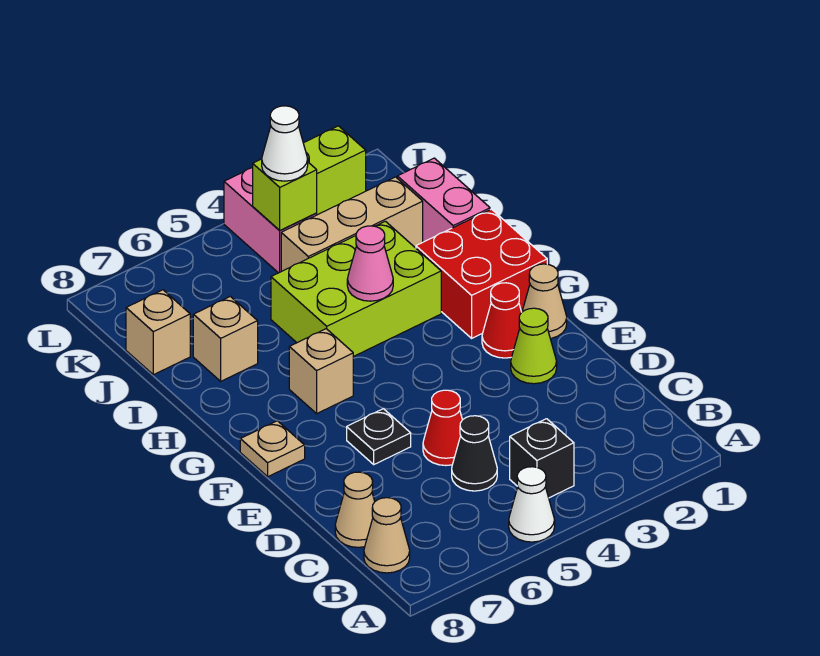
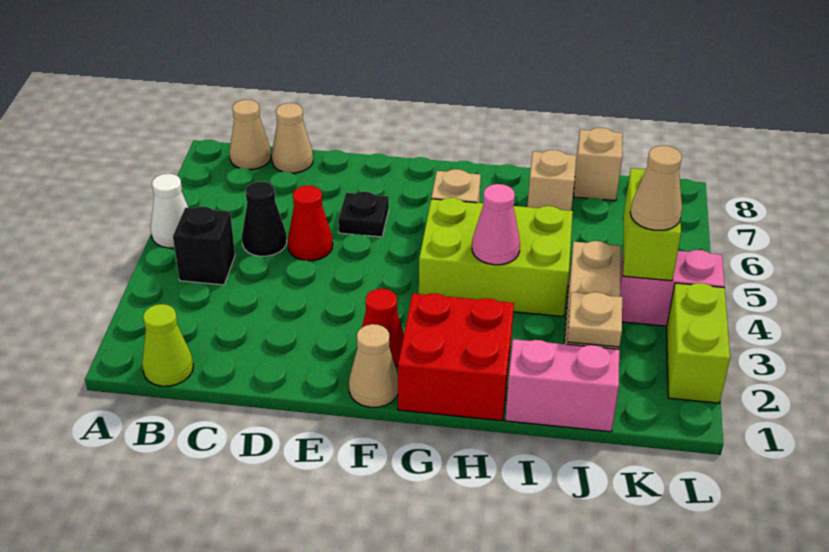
lime cone E2 level 1 -> lime cone B1 level 1
tan plate F8 level 1 -> tan plate J2 level 2
lime brick H3:I5 level 1 -> lime brick G4:I5 level 1
lime brick K4 level 2 -> lime brick K4:K5 level 2
white cone K4 level 3 -> tan cone K4 level 3

